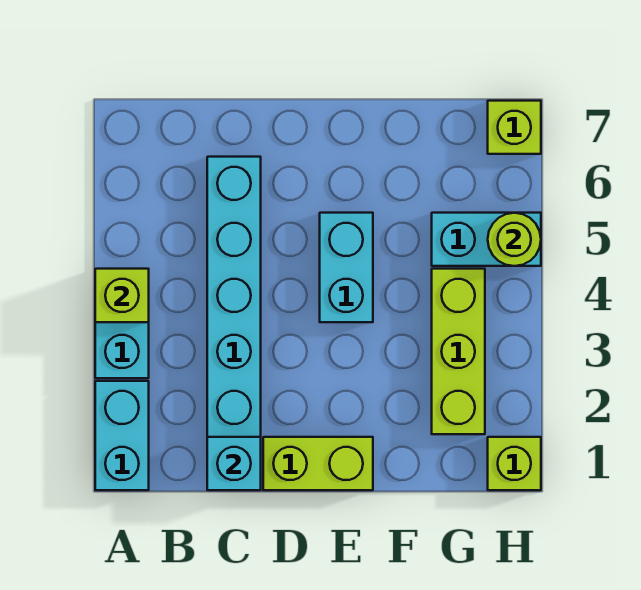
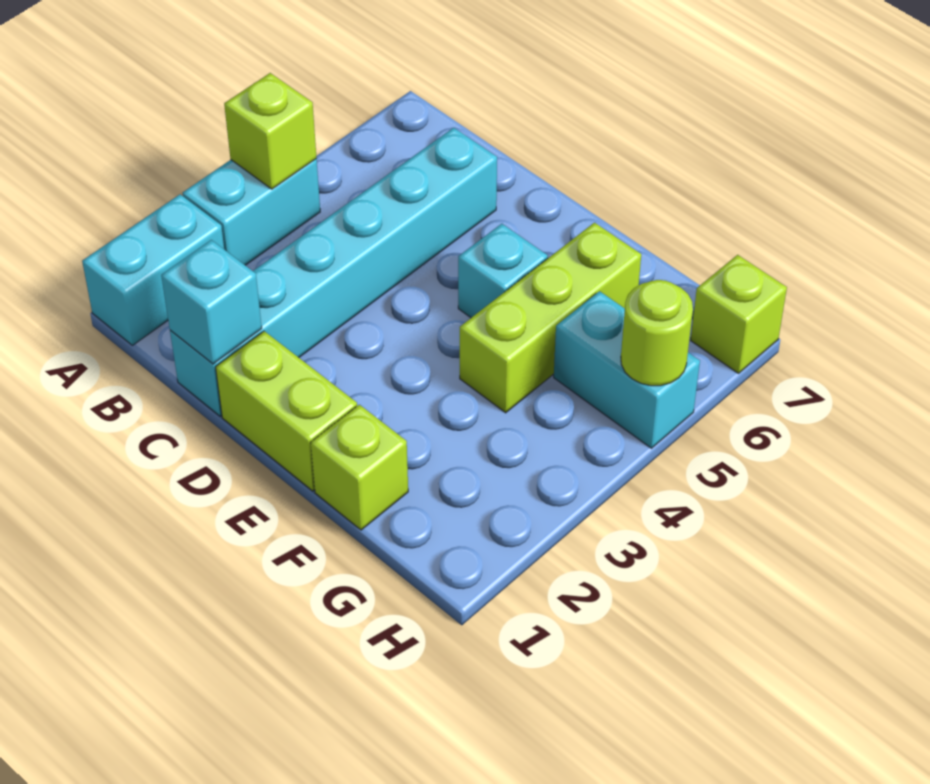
cyan brick E4:E5 level 1 -> cyan brick E5 level 1
lime brick G2:G4 level 1 -> lime brick F4:F6 level 1
lime brick H1 level 1 -> lime brick F1 level 1

